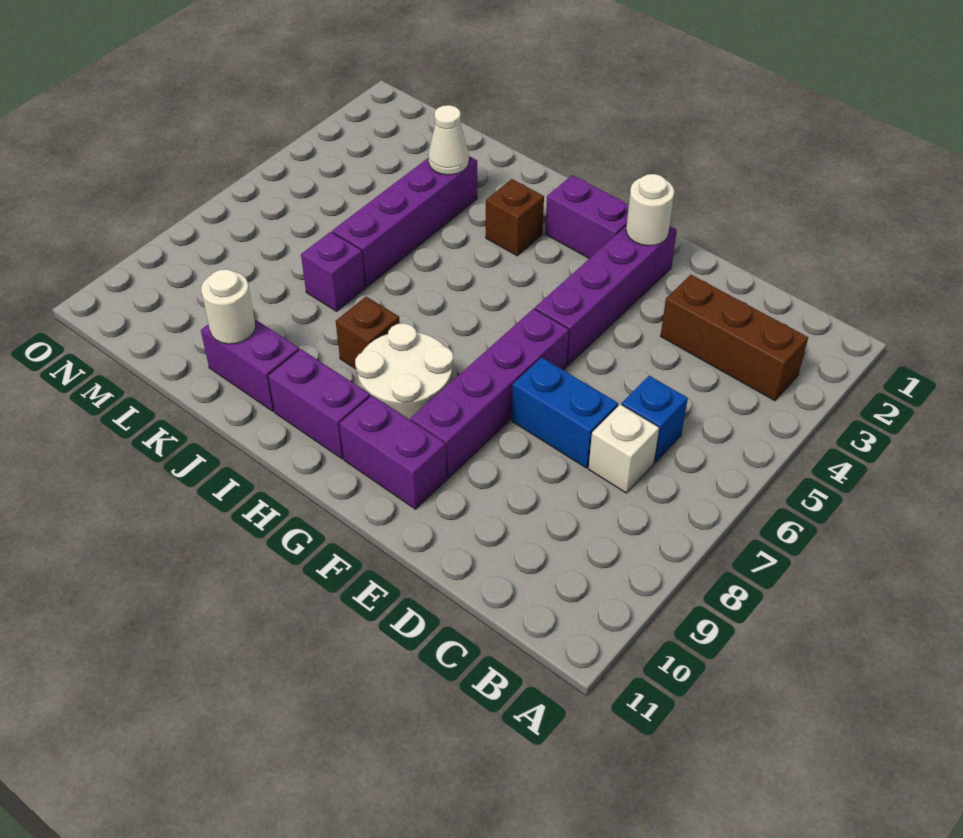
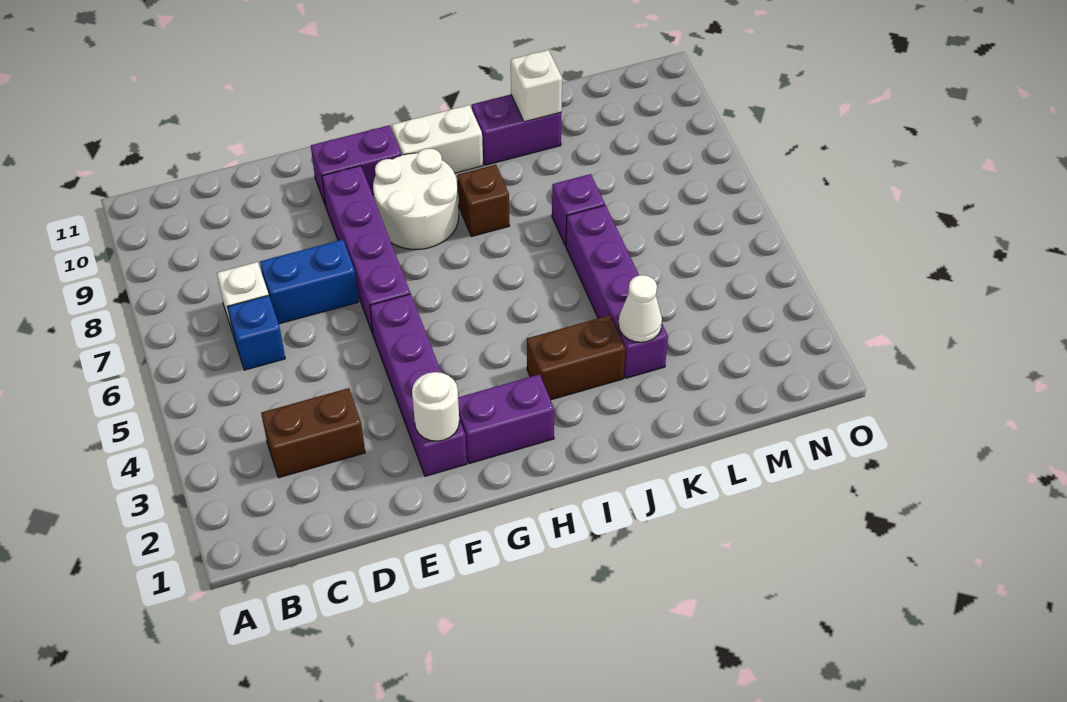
brown brick B3:D3 level 1 -> brown brick C3:D3 level 1
purple brick H10:I10 level 1 -> white brick H10:I10 level 1
brown brick I3 level 1 -> brown brick I3:J3 level 1
white round brick K10 level 2 -> white brick K10 level 2

